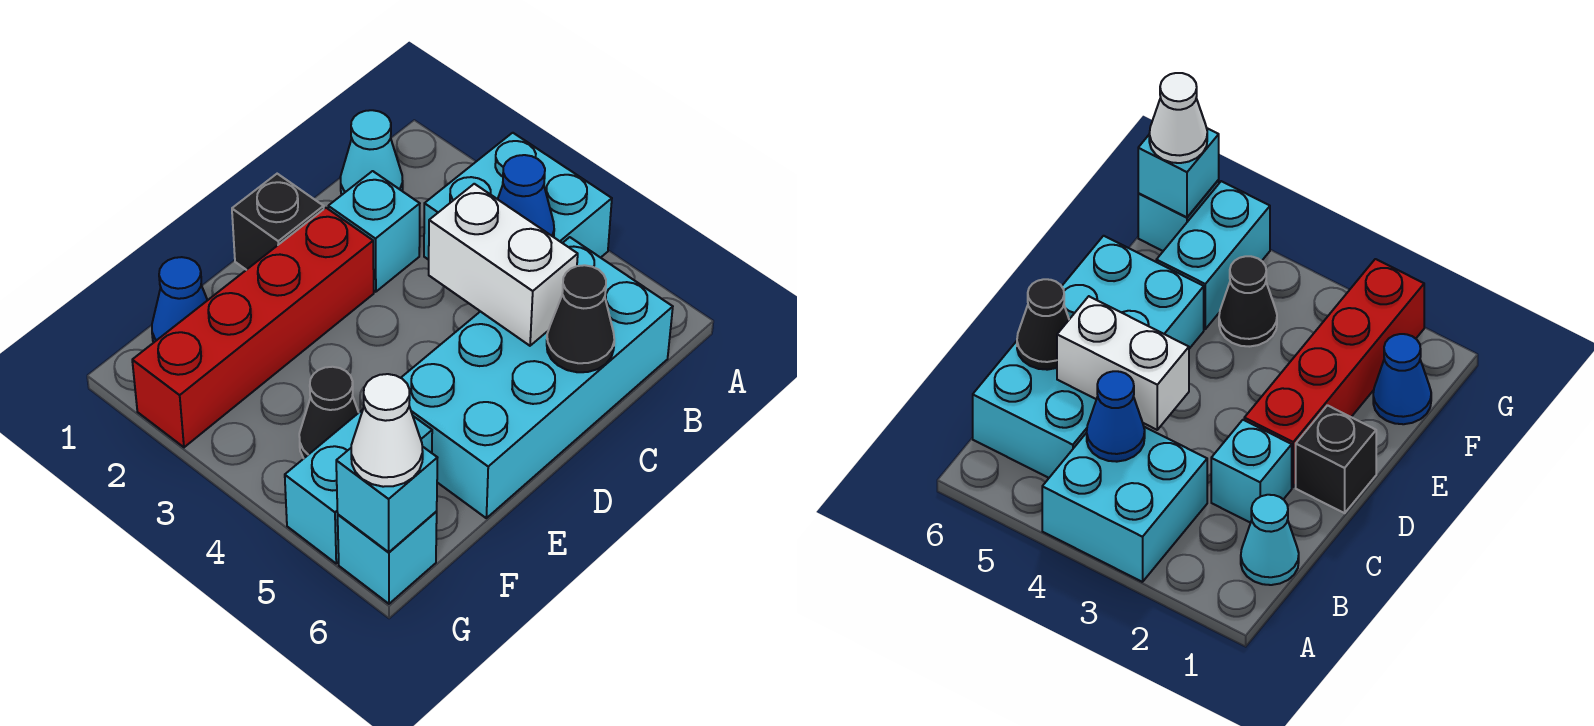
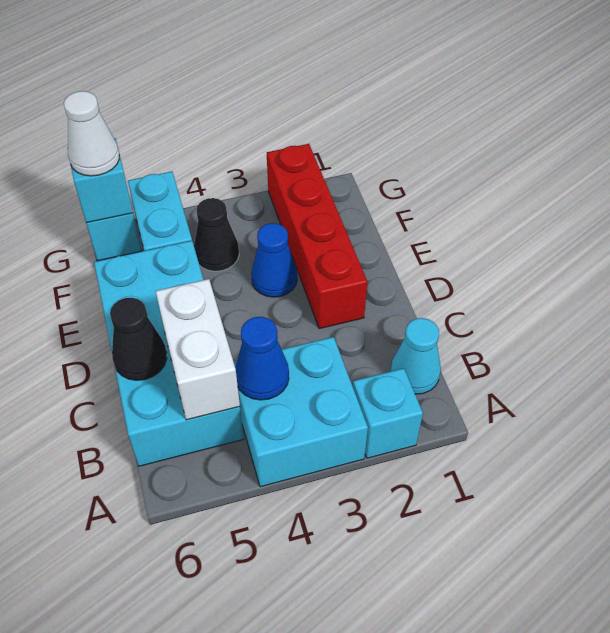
cyan brick C2 level 1 -> cyan brick A2 level 1
white brick C4:C5 level 2 -> white brick B5:C5 level 2
black brick D1 level 1 -> none
blue cone F1 level 1 -> blue cone E3 level 1

